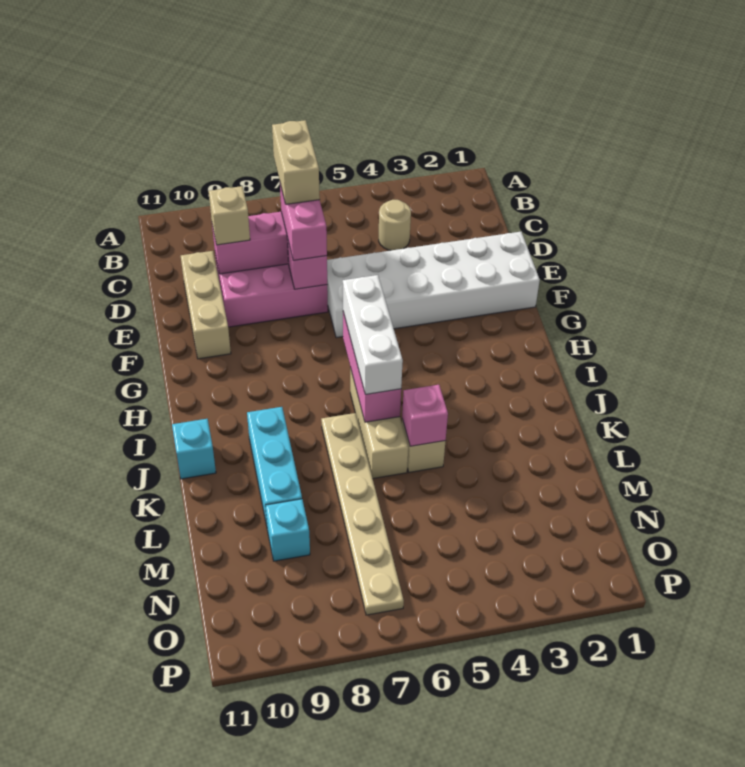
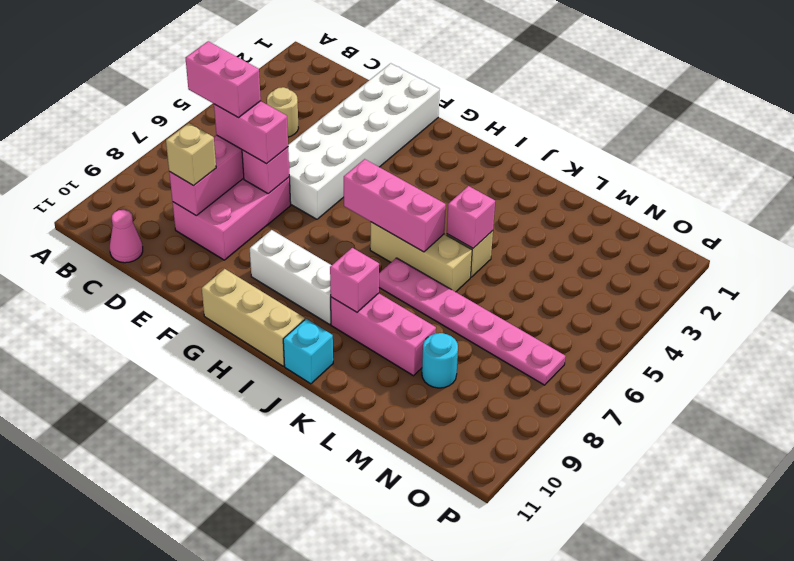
tan brick C7:D7 level 4 -> pink brick C7:D7 level 4
none -> pink cone C11 level 1
tan brick D10:F10 level 1 -> tan brick G11:I11 level 1
white brick H6:J6 level 3 -> white brick G9:I9 level 1
tan plate J7:O7 level 1 -> pink plate J7:O7 level 1
cyan brick J9:L9 level 1 -> pink brick J9:L9 level 1
none -> pink brick J9 level 2
cyan brick M9 level 1 -> cyan round brick M9 level 1

